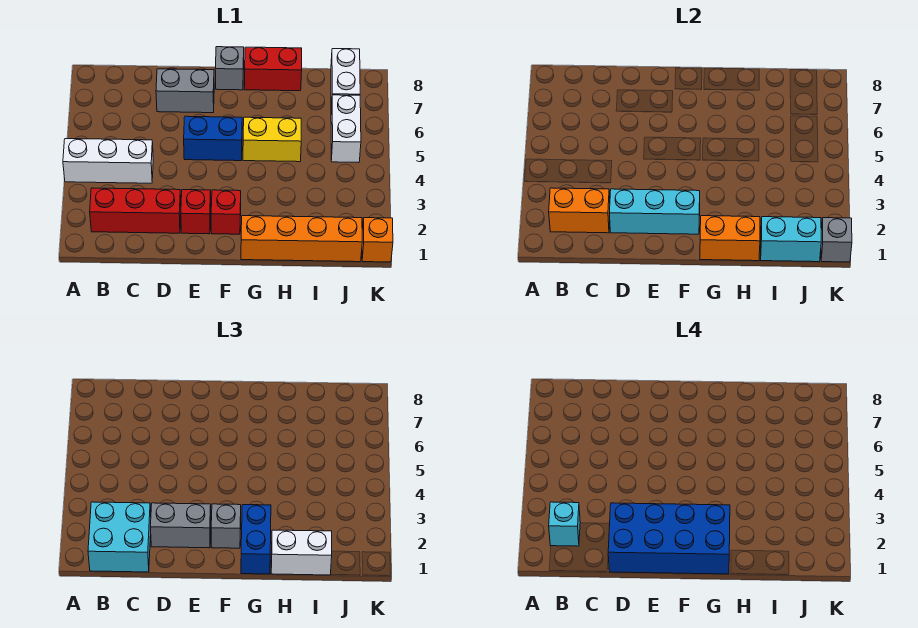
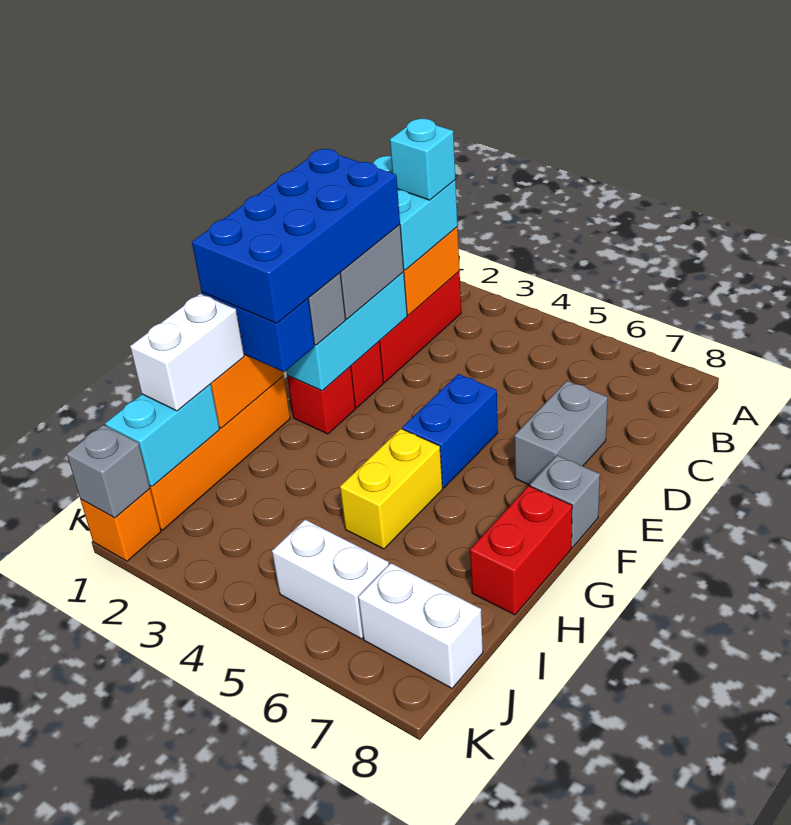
white brick A4:C4 level 1 -> none

